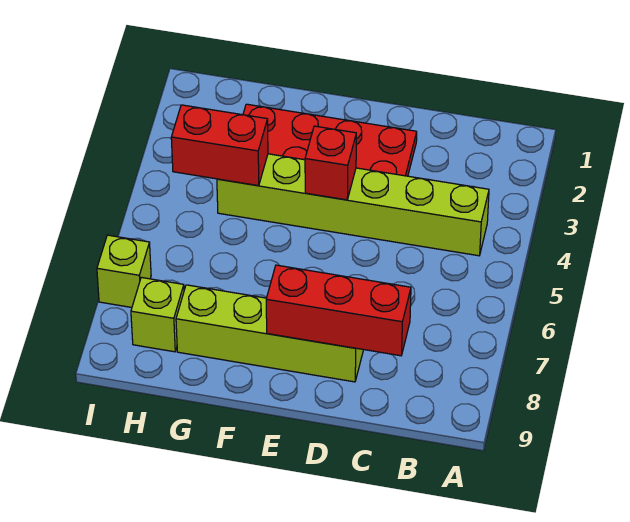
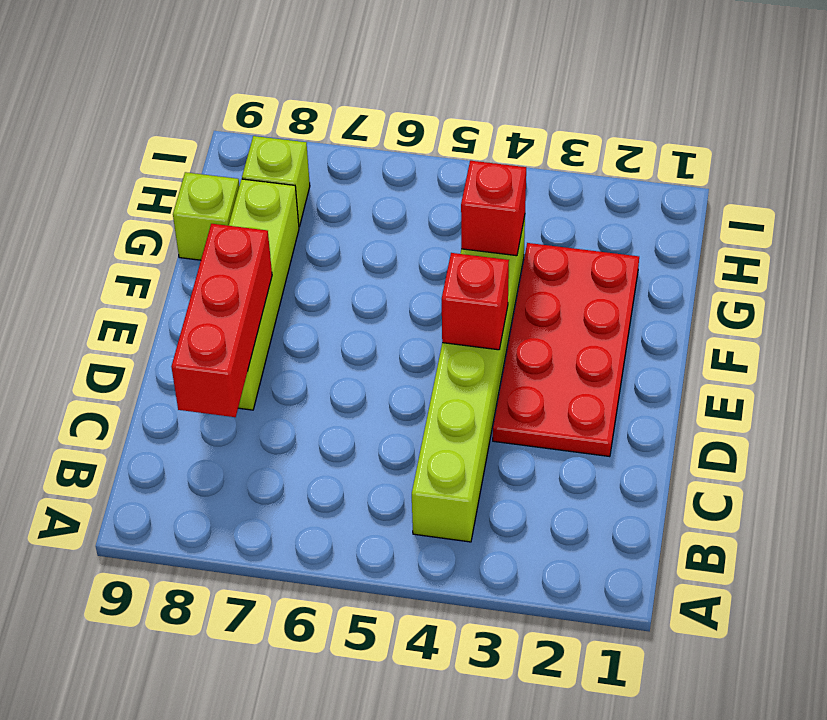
red brick G4:H4 level 2 -> red brick G4 level 2
lime brick I7 level 1 -> lime brick G9 level 1

